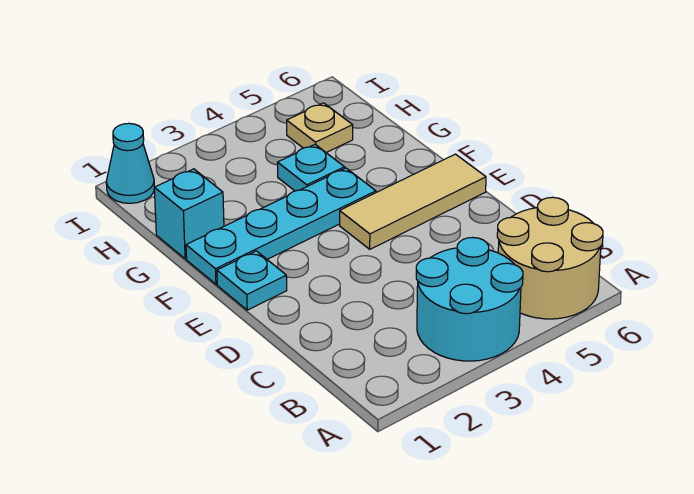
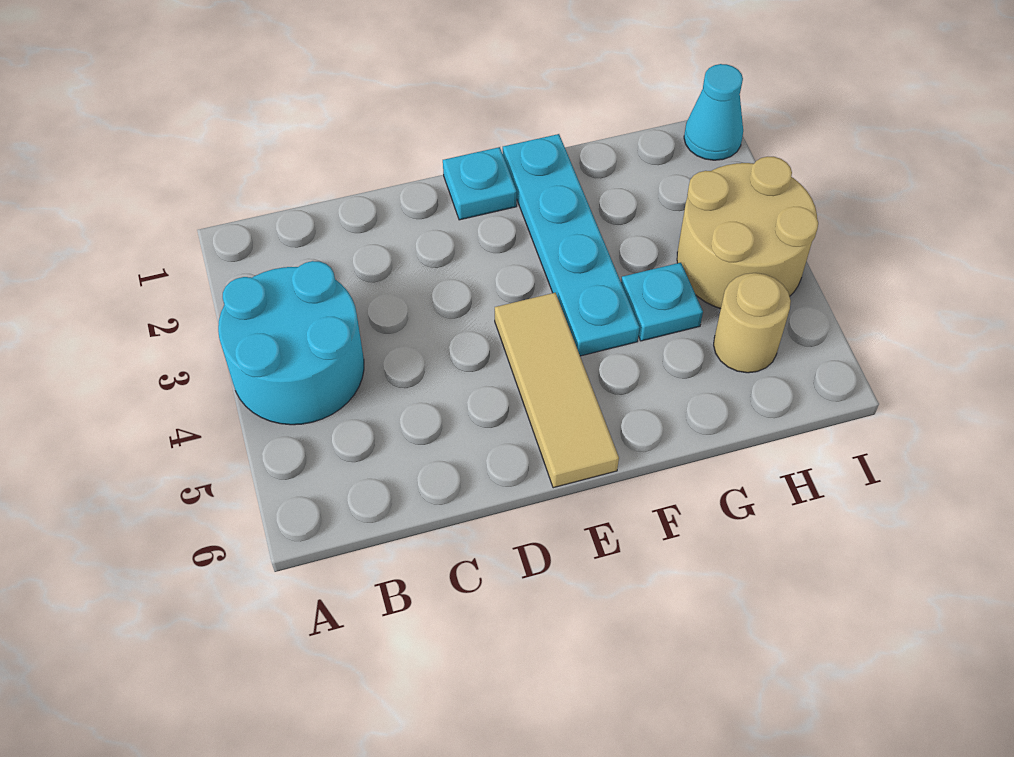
tan round brick A5:B6 level 1 -> tan round brick H3:I4 level 1
cyan brick G1 level 1 -> none
tan plate H5 level 1 -> tan round brick H5 level 1

